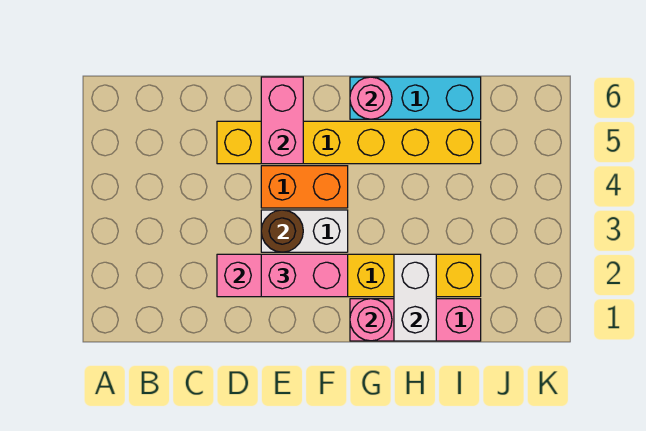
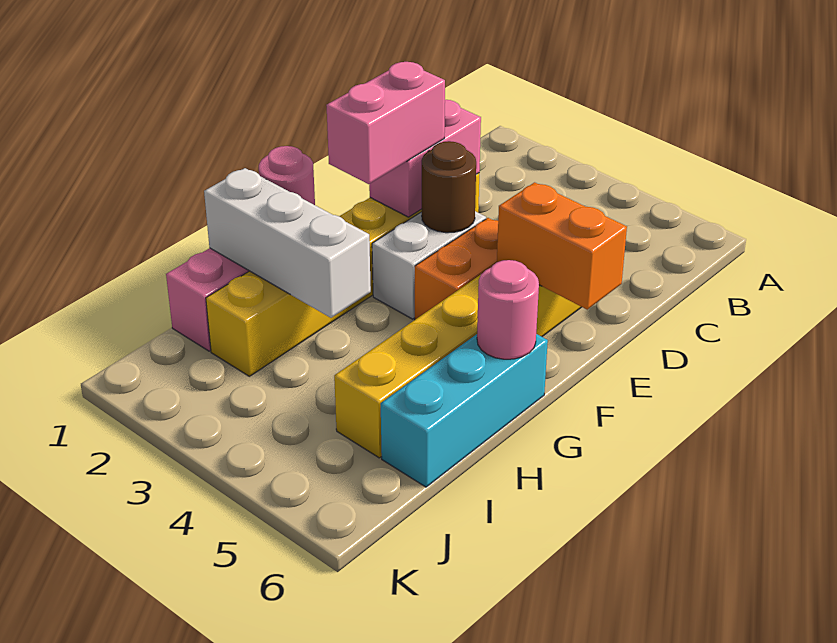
pink brick E5:E6 level 2 -> orange brick E5:E6 level 2
white brick H1:H2 level 2 -> white brick H1:H3 level 2

